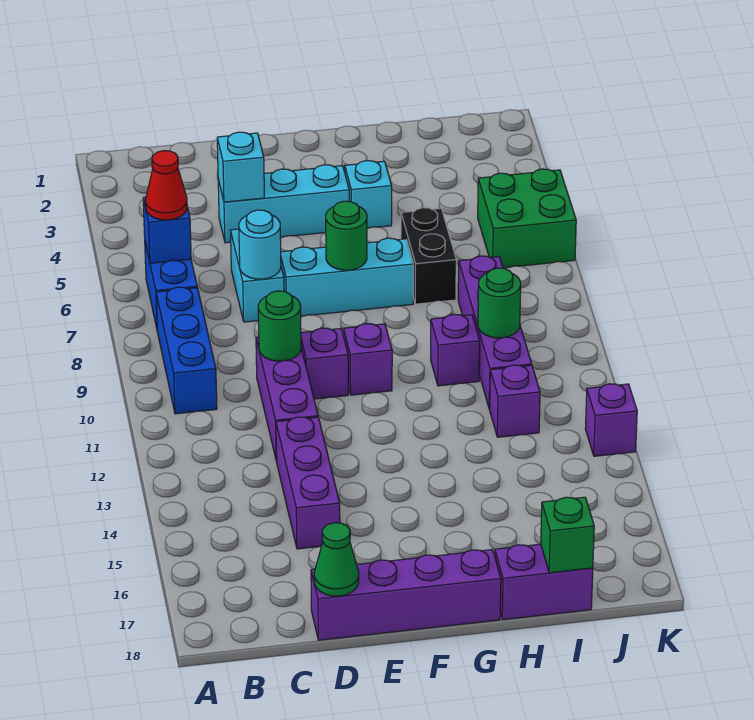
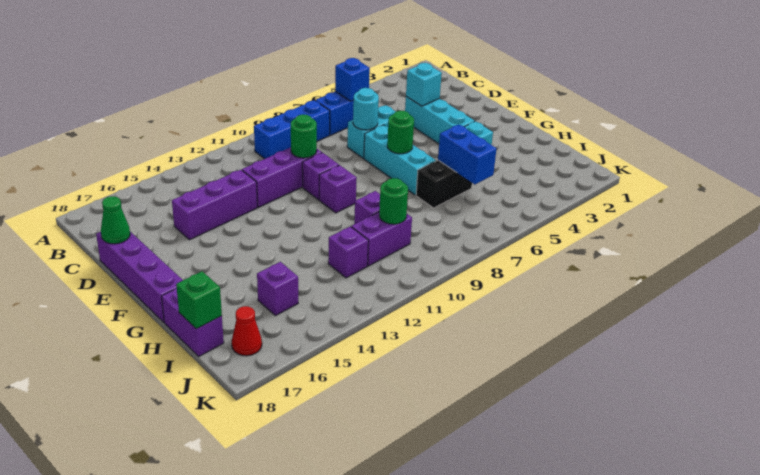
red cone B6 level 3 -> red cone J17 level 1
none -> blue brick H6:I6 level 2
purple brick I8:I11 level 1 -> purple brick I10:I11 level 1
green brick J5:K6 level 1 -> none
purple brick K13 level 1 -> purple brick I15 level 1

